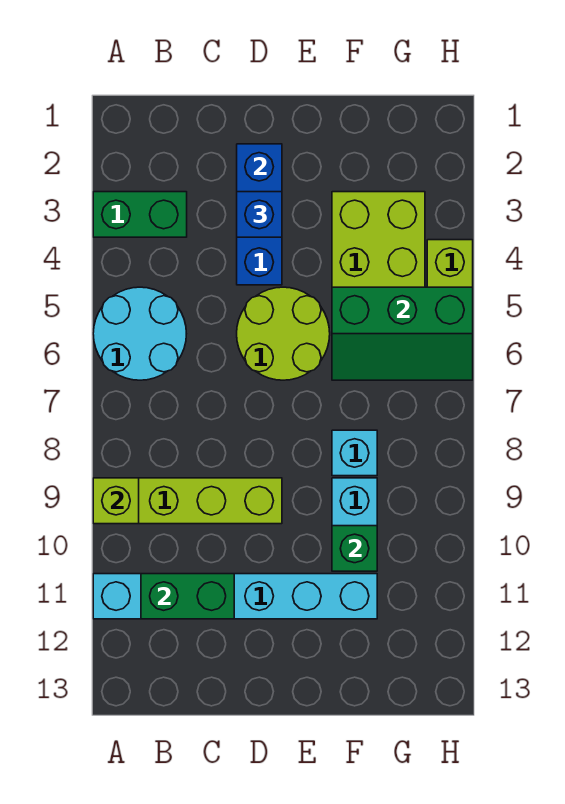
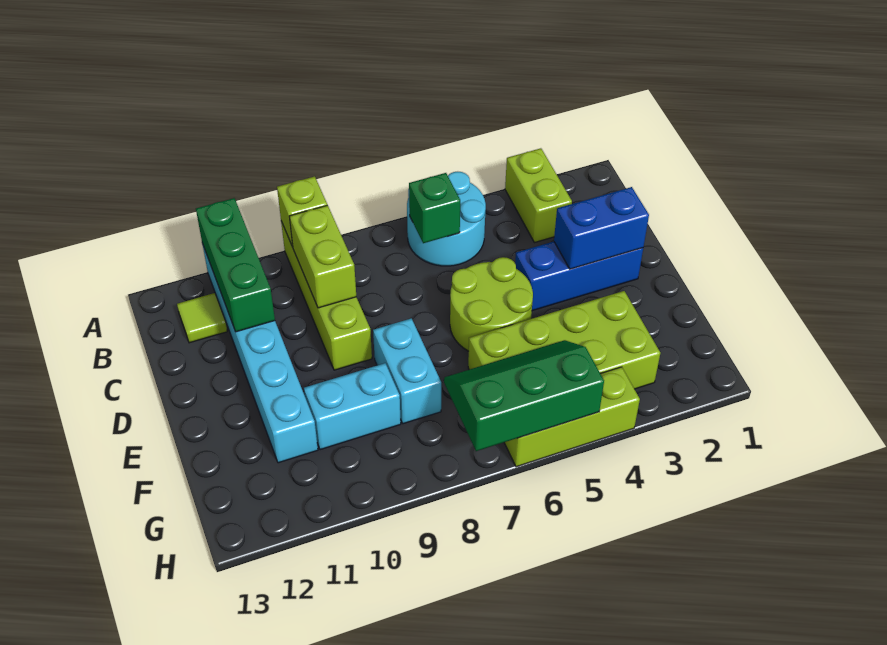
green brick A3:B3 level 1 -> lime brick A3:B3 level 1
none -> lime brick B9:C9 level 2
green brick B11:C11 level 2 -> green brick A11:C11 level 2
none -> lime tile B12 level 1
blue brick D3 level 3 -> none
green slope F5:H6 level 2 top 5 -> green slope G5:H7 level 2 top H
cyan brick F8 level 1 -> cyan brick E8:F8 level 1
green brick F10 level 2 -> green brick B6 level 2

